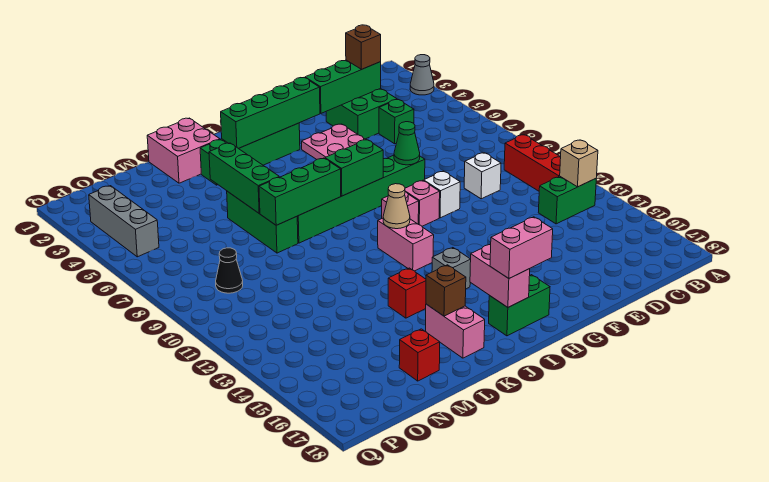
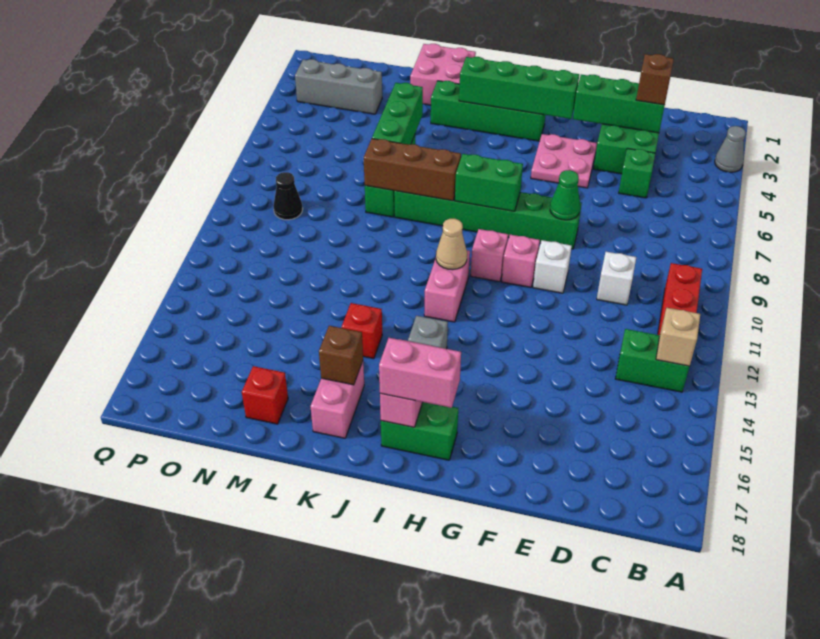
green brick J8:L8 level 2 -> brown brick J8:L8 level 2
grey brick P3:P5 level 1 -> grey brick N3:P3 level 1

